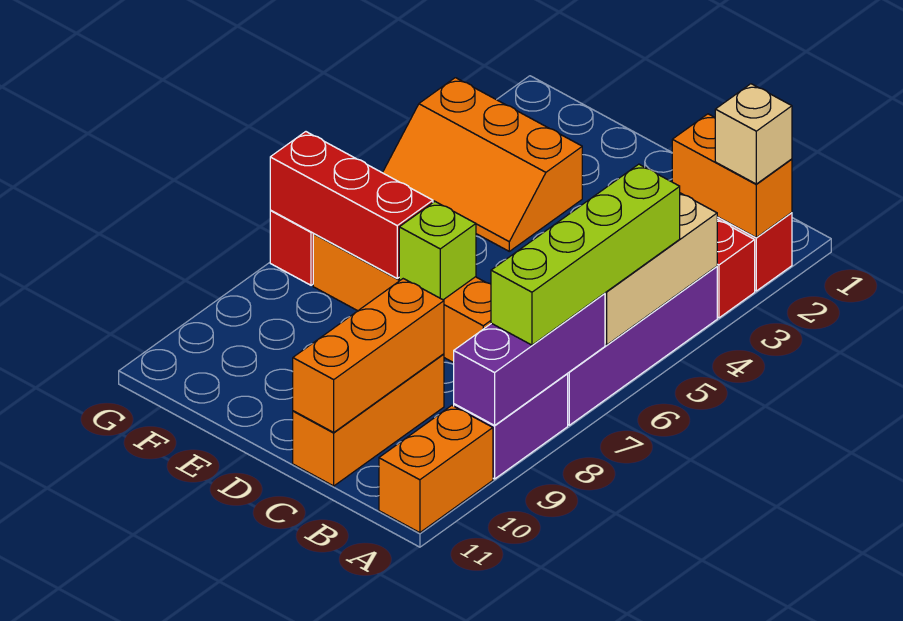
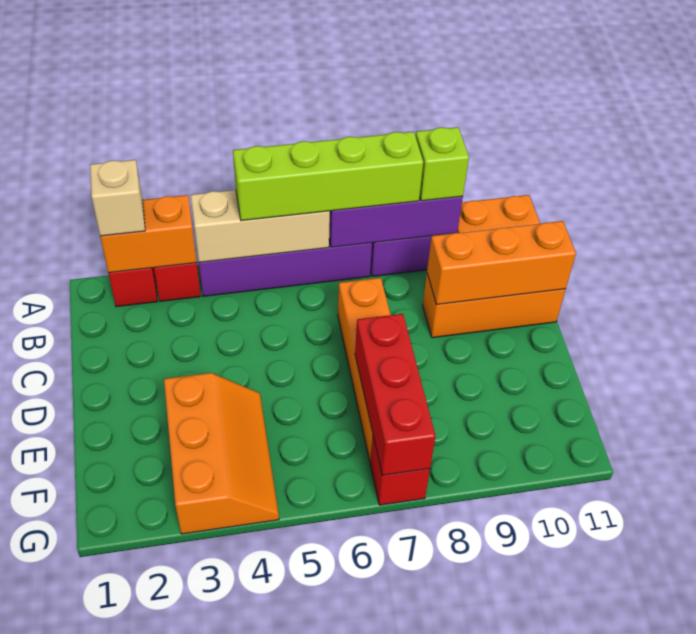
orange brick A2:B2 level 2 -> orange brick A2:A3 level 2
lime brick D7 level 2 -> lime brick A9 level 3

